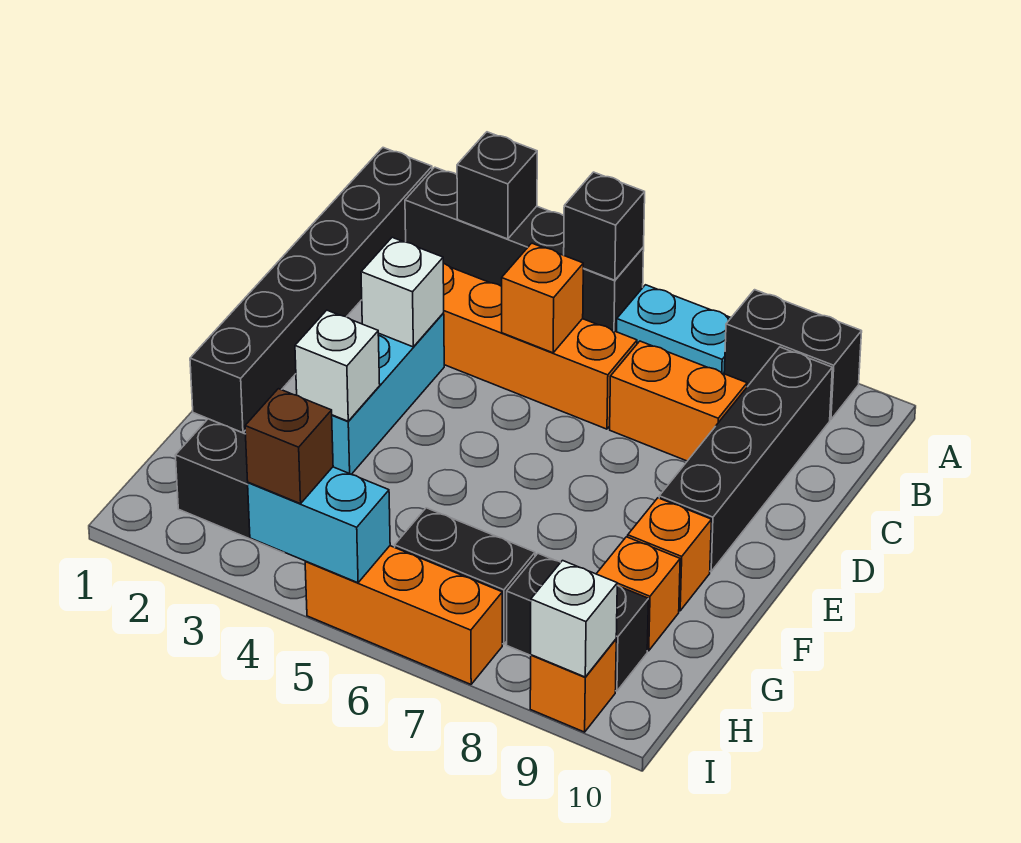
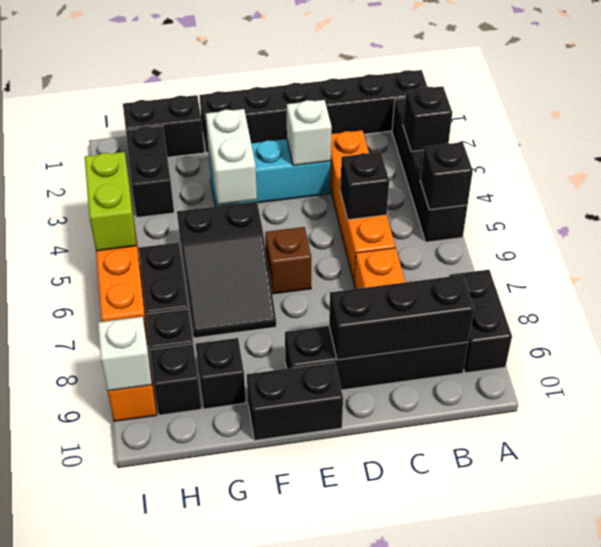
cyan plate A6:A7 level 1 -> none
none -> black brick B9:D9 level 2
orange brick C5 level 2 -> black brick C5 level 2
none -> black brick E10:F10 level 1
white brick F3 level 2 -> white brick F3:F4 level 2
none -> black slope F5:G7 level 1 top 5
orange brick F9 level 1 -> none
none -> black brick G1:H1 level 1
orange brick G9 level 1 -> black brick G9 level 1
cyan brick I4:I5 level 2 -> lime brick I4:I5 level 2
brown brick I4 level 3 -> brown brick E6 level 1

